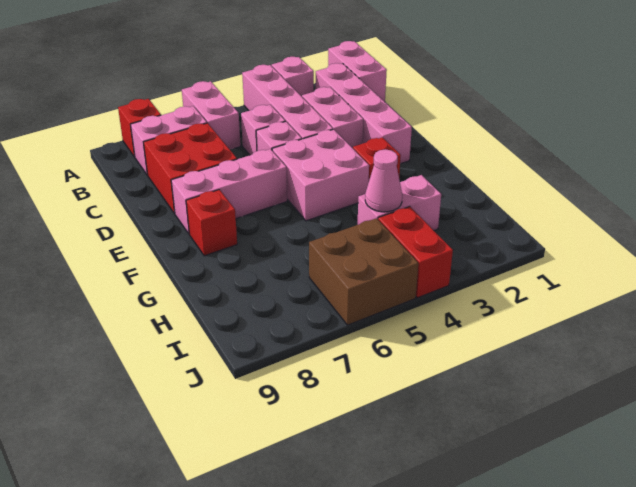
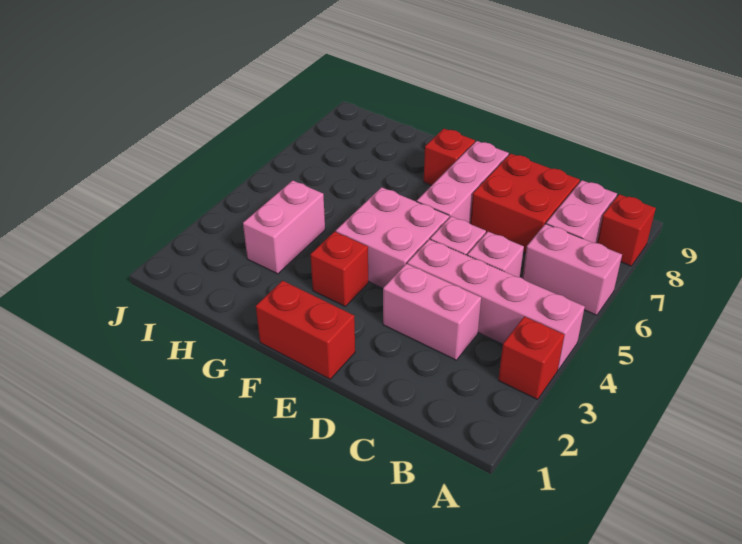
pink brick A1:B1 level 1 -> none
pink brick A3 level 1 -> red brick A3 level 1
pink brick B2:E2 level 1 -> none
pink cone H4 level 2 -> none
red brick I4:J4 level 1 -> red brick E1:F1 level 1
brown brick I5:J6 level 1 -> none

